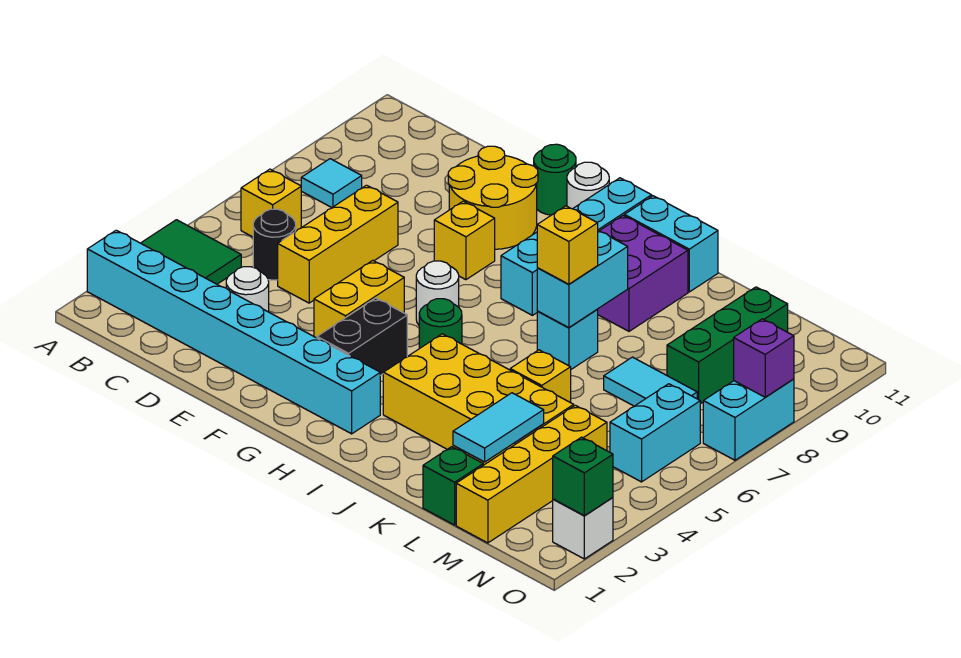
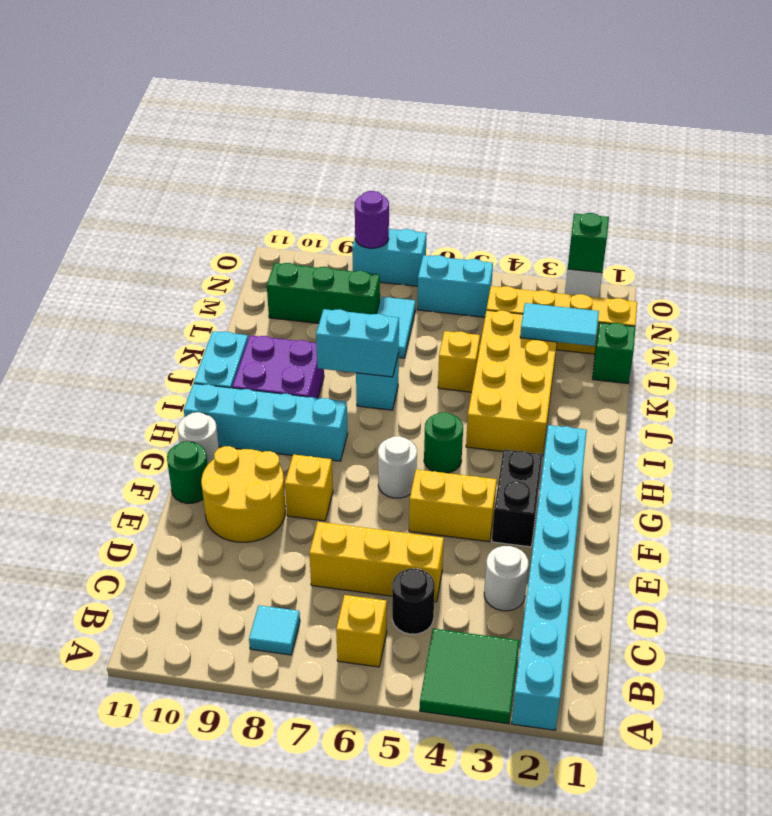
black brick G3:G4 level 1 -> black brick F3:G3 level 1
yellow brick J7 level 3 -> none
purple brick O8 level 2 -> purple round brick O8 level 2

